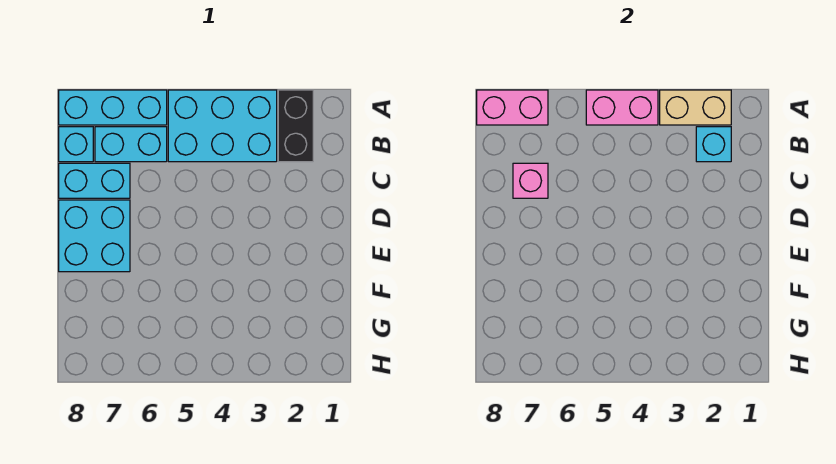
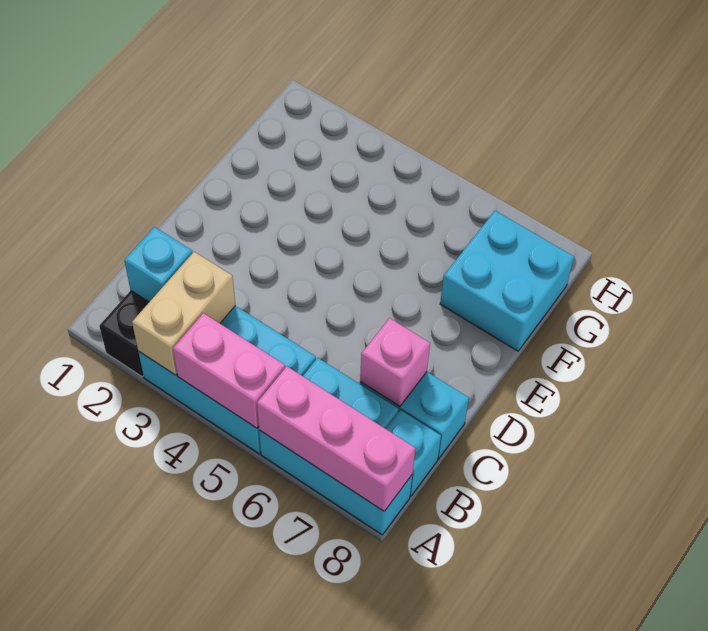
tan brick A2:A3 level 2 -> tan brick A3:B3 level 2
pink brick A7:A8 level 2 -> pink brick A6:A8 level 2
cyan brick D7:E8 level 1 -> cyan brick F7:G8 level 1

